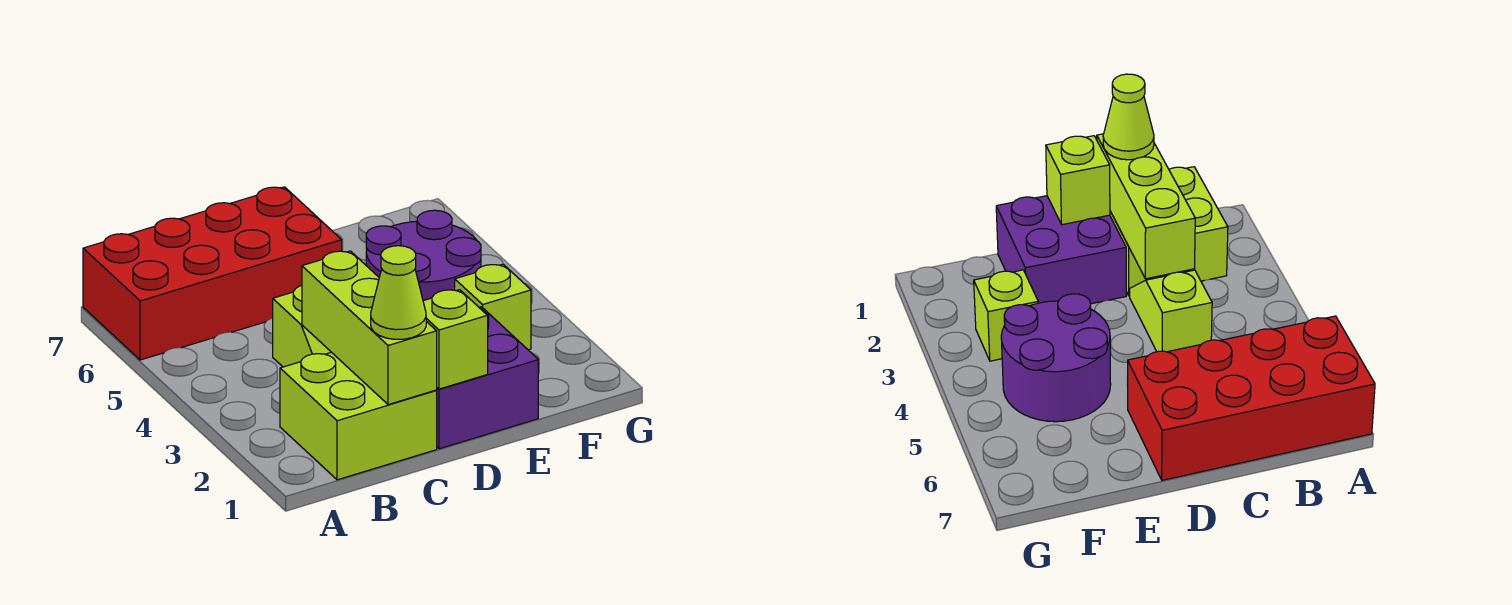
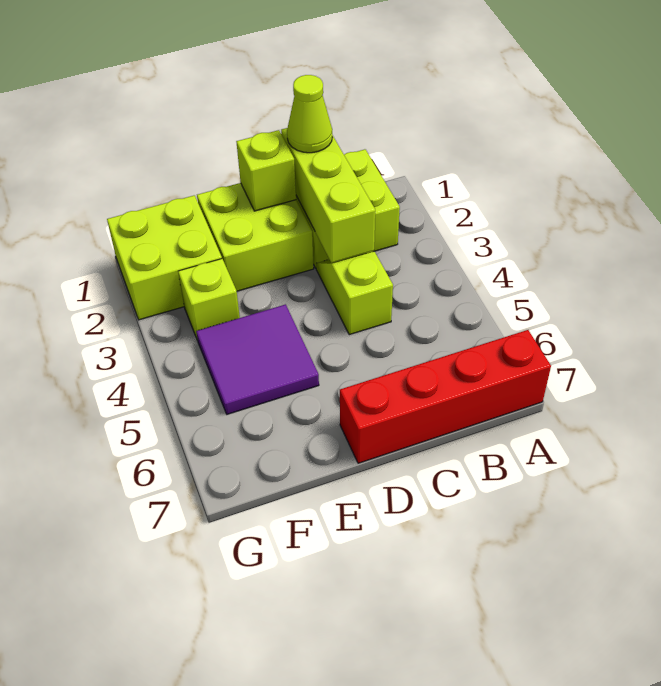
red brick A6:D7 level 1 -> red brick A7:D7 level 1
purple brick D1:E2 level 1 -> lime brick D1:E2 level 1
purple round brick E4:F5 level 1 -> purple tile E4:F5 level 1
none -> lime brick F1:G2 level 1

